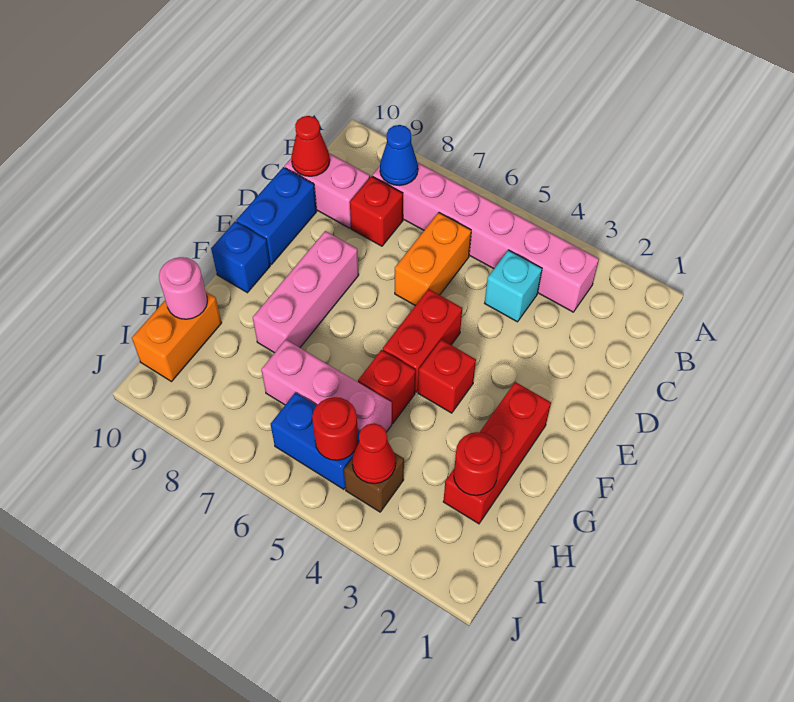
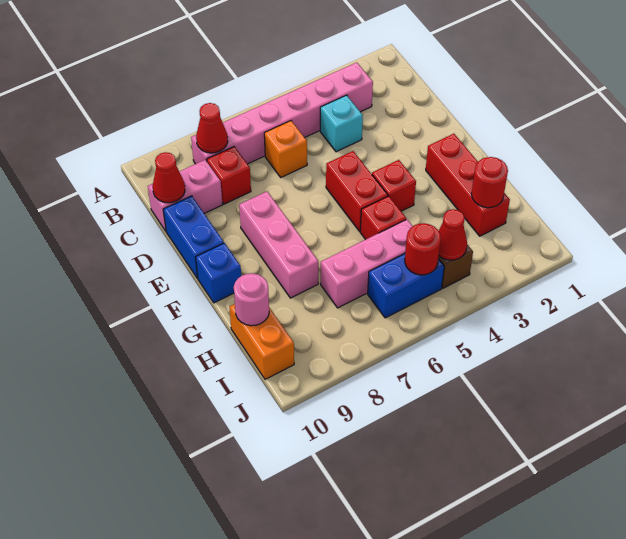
blue cone B8 level 2 -> red cone B8 level 2
orange brick C6:D6 level 1 -> orange brick C6 level 1

